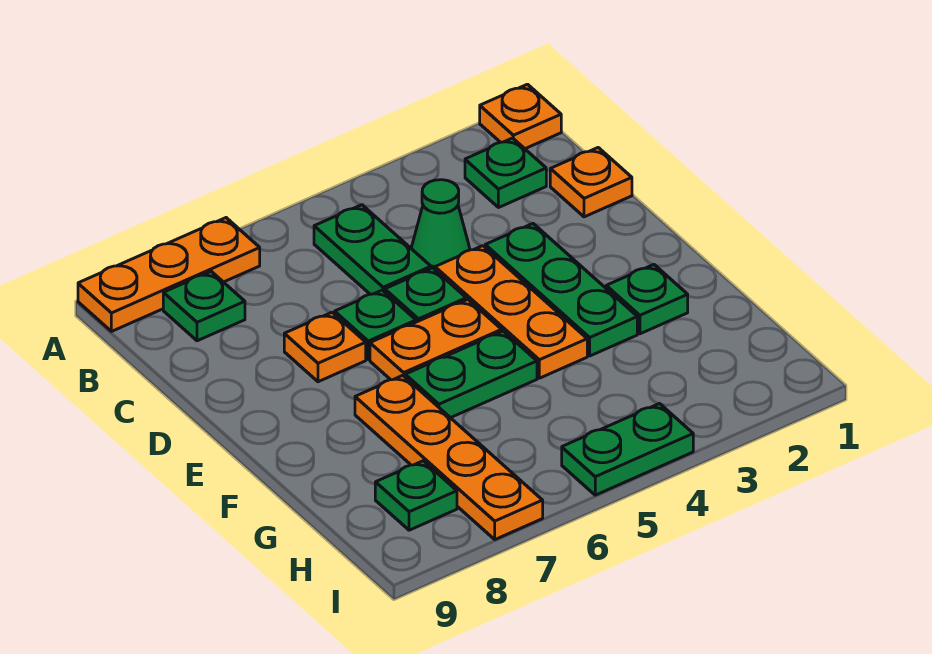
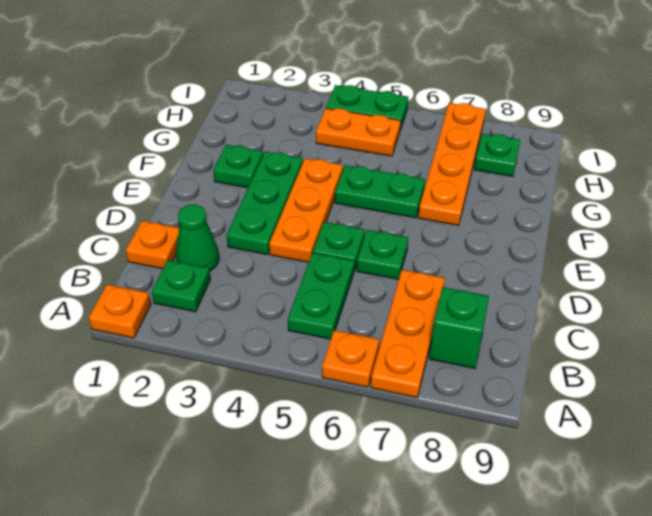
orange plate A7:A9 level 1 -> orange plate A7:C7 level 1
green plate B8 level 1 -> green brick B8 level 1
green cone C4 level 1 -> green cone C2 level 1
orange plate D7 level 1 -> orange plate A6 level 1
orange plate E5:E6 level 1 -> orange plate H4:H5 level 1

